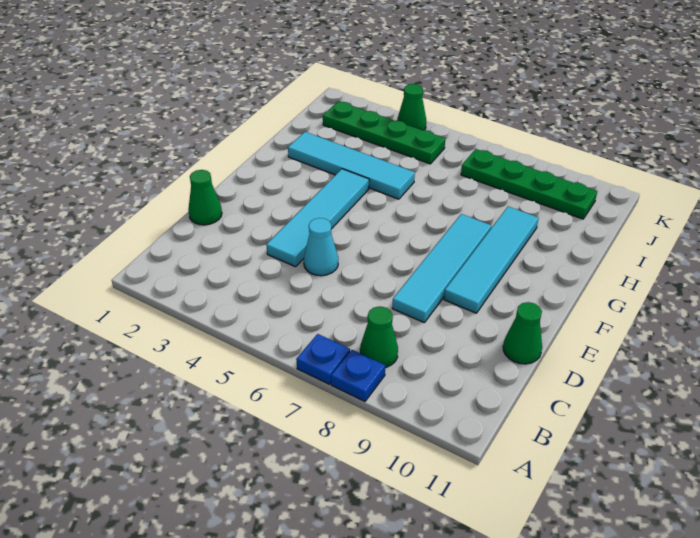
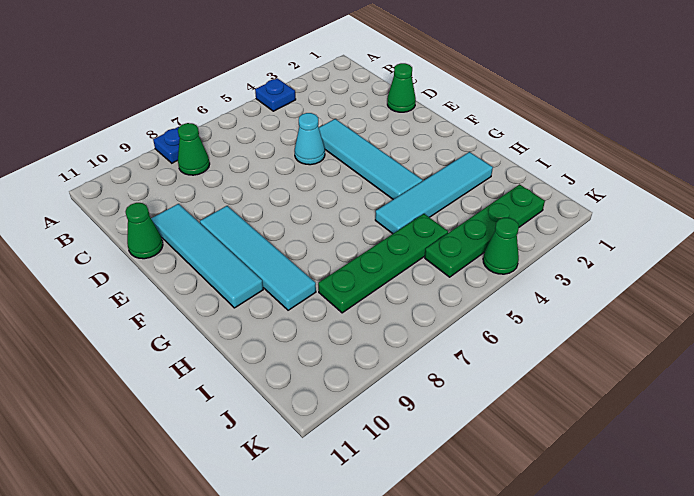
blue plate A7 level 1 -> blue plate A4 level 1
cyan tile D8:G8 level 1 -> cyan tile D10:G10 level 1
green plate J7:J10 level 1 -> green plate I5:I8 level 1

